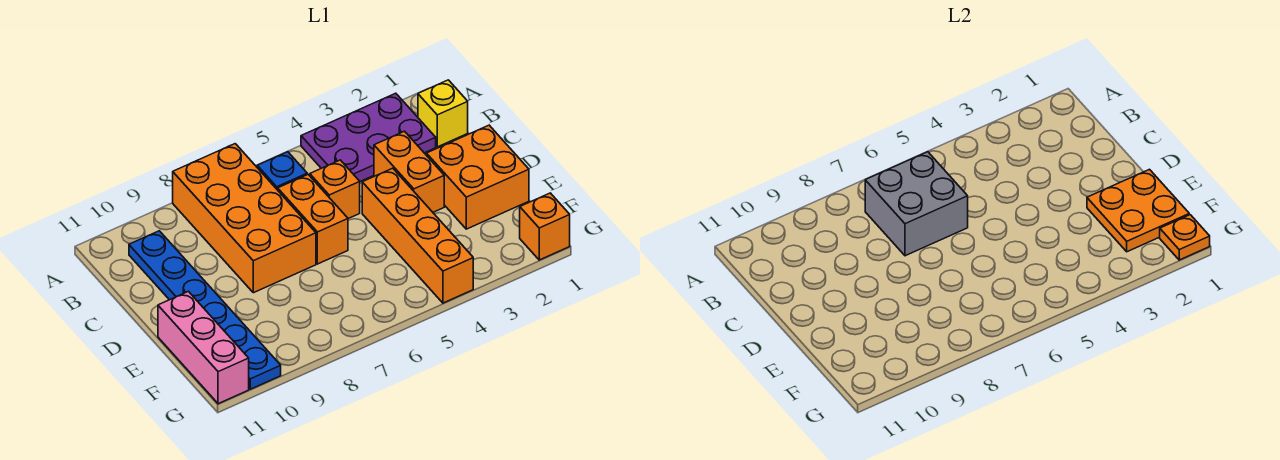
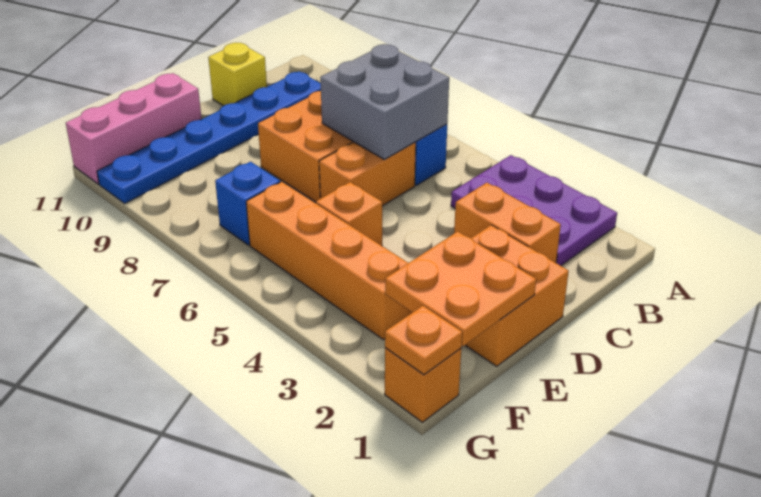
yellow brick B1 level 1 -> yellow brick C11 level 1
orange brick C3:D3 level 1 -> orange brick C2:C3 level 1
orange brick C5 level 1 -> orange brick E5 level 1
orange brick D4:G4 level 1 -> orange brick F3:F6 level 1
none -> blue brick F7 level 1

